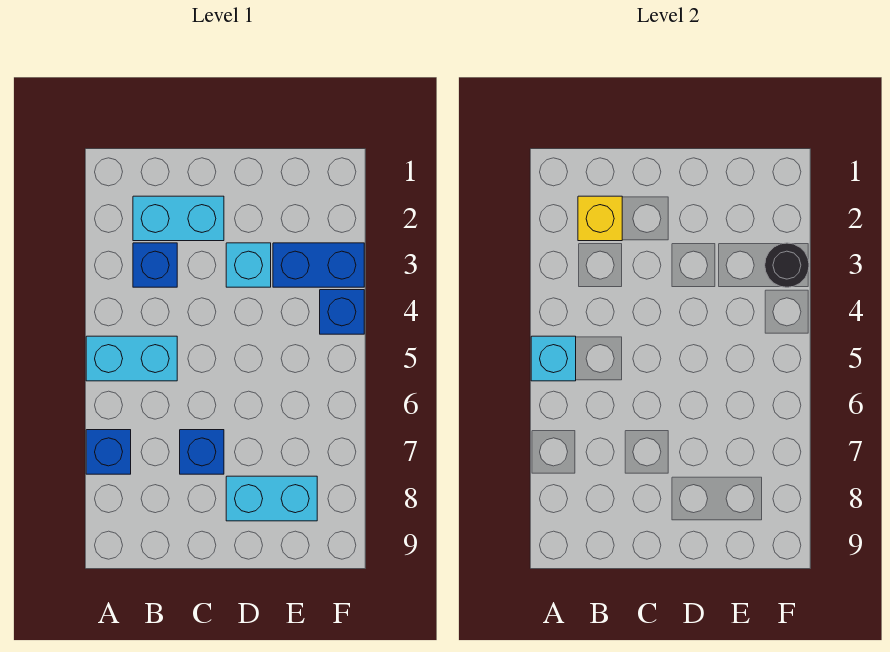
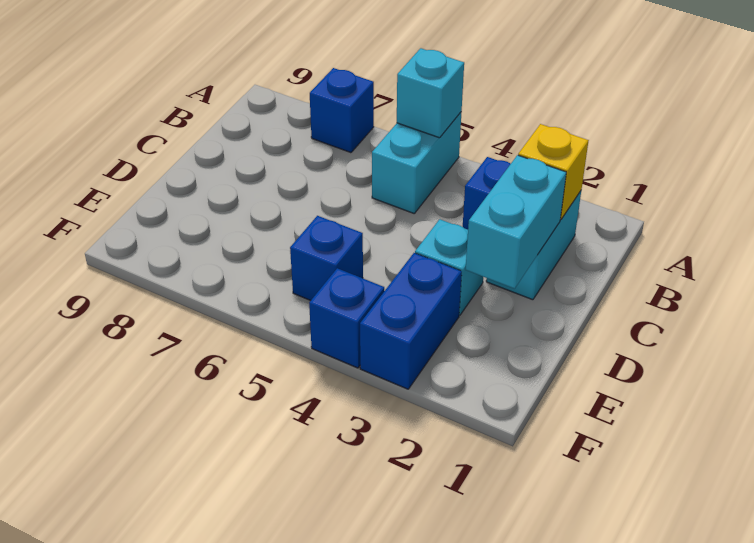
blue brick C7 level 1 -> blue brick E5 level 1
cyan brick D8:E8 level 1 -> cyan brick C2:D2 level 2
black round brick F3 level 2 -> none

